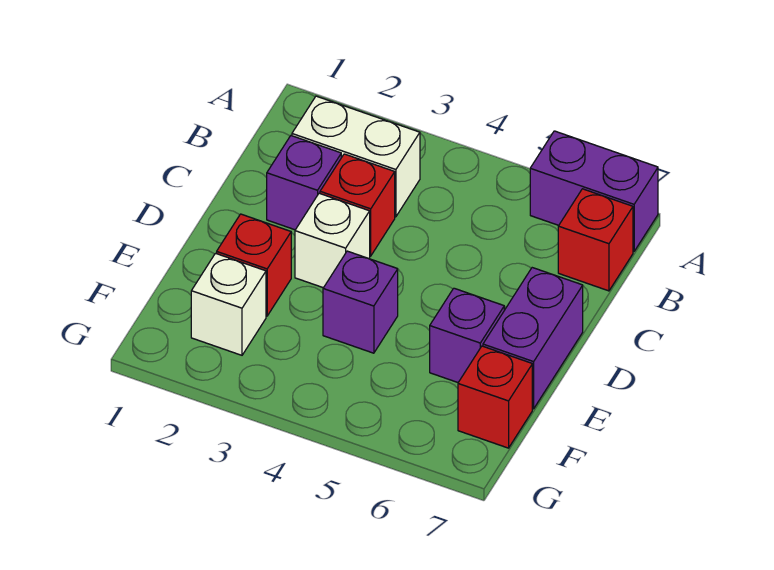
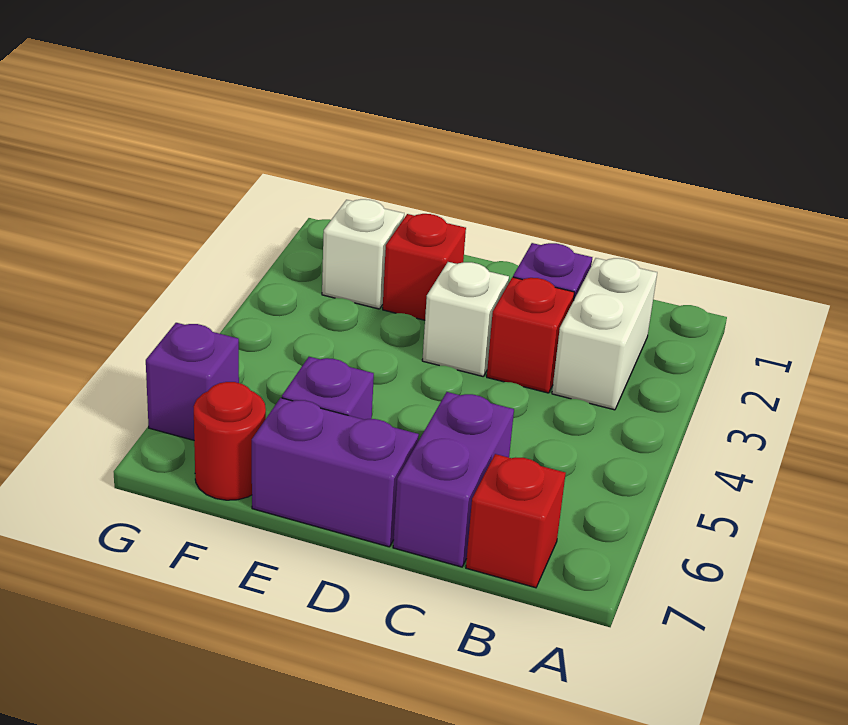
purple brick A6:A7 level 1 -> purple brick C6:C7 level 1
purple brick E4 level 1 -> purple brick G6 level 1
red brick F7 level 1 -> red round brick F7 level 1

